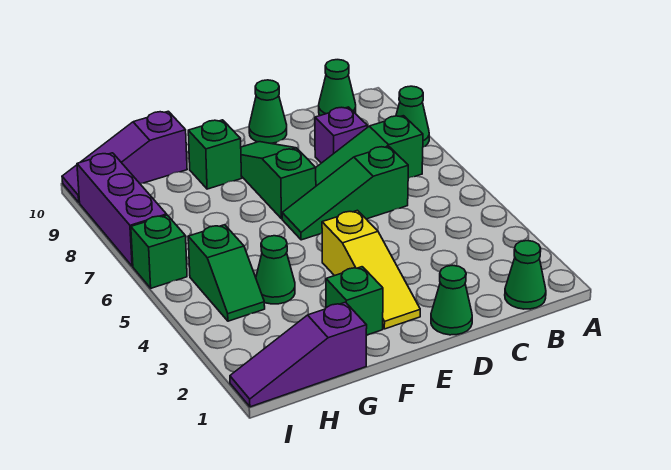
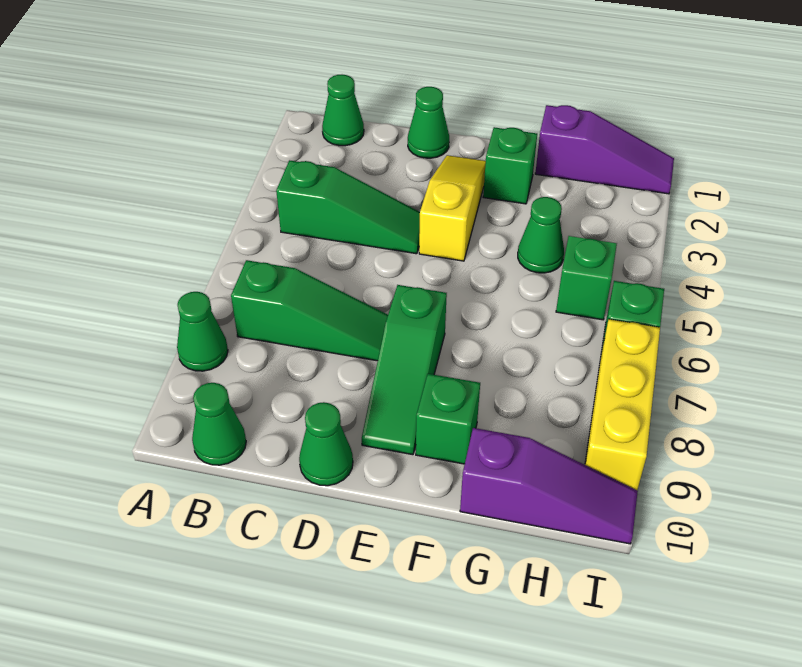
green slope C6:E6 level 1 top C -> green slope B4:D4 level 1 top B
purple brick C8 level 1 -> none
purple brick I7:I9 level 1 -> yellow brick I7:I9 level 1

